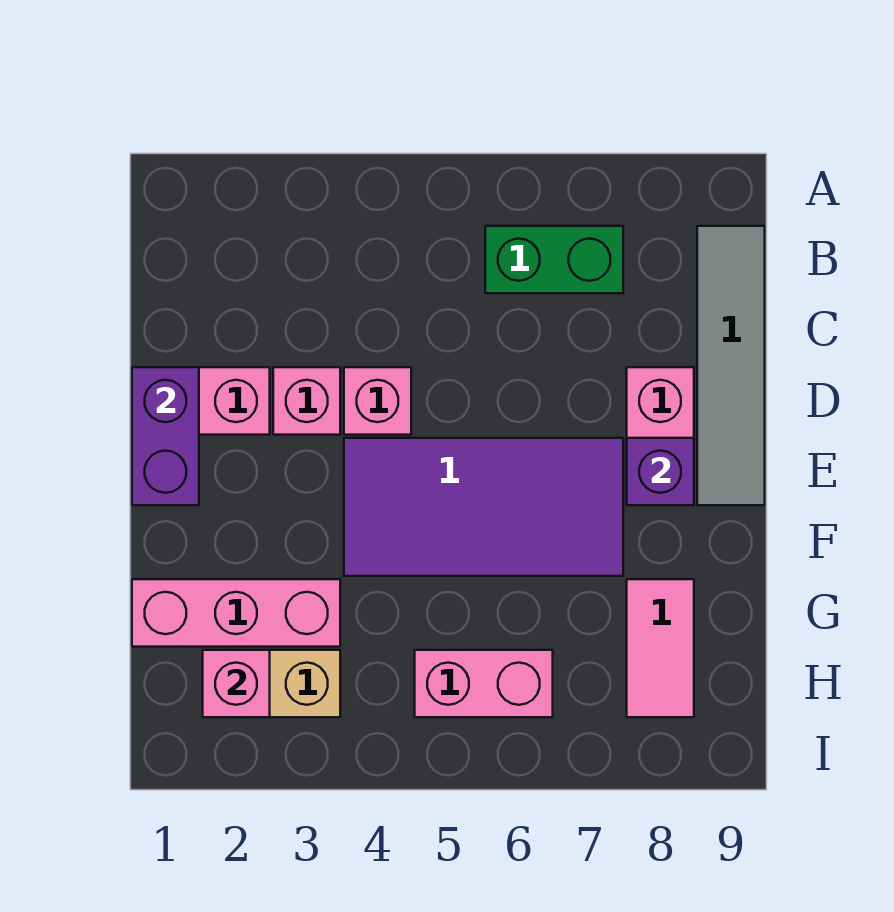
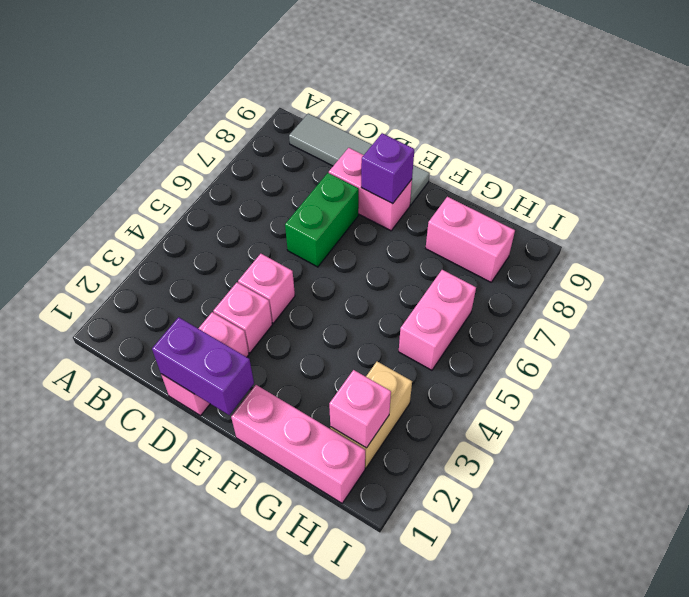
green brick B6:B7 level 1 -> green brick D6:D7 level 1
purple tile E4:F7 level 1 -> none
pink brick G1:G3 level 1 -> pink brick F1:H1 level 1
pink tile G8:H8 level 1 -> pink brick G8:H8 level 1

